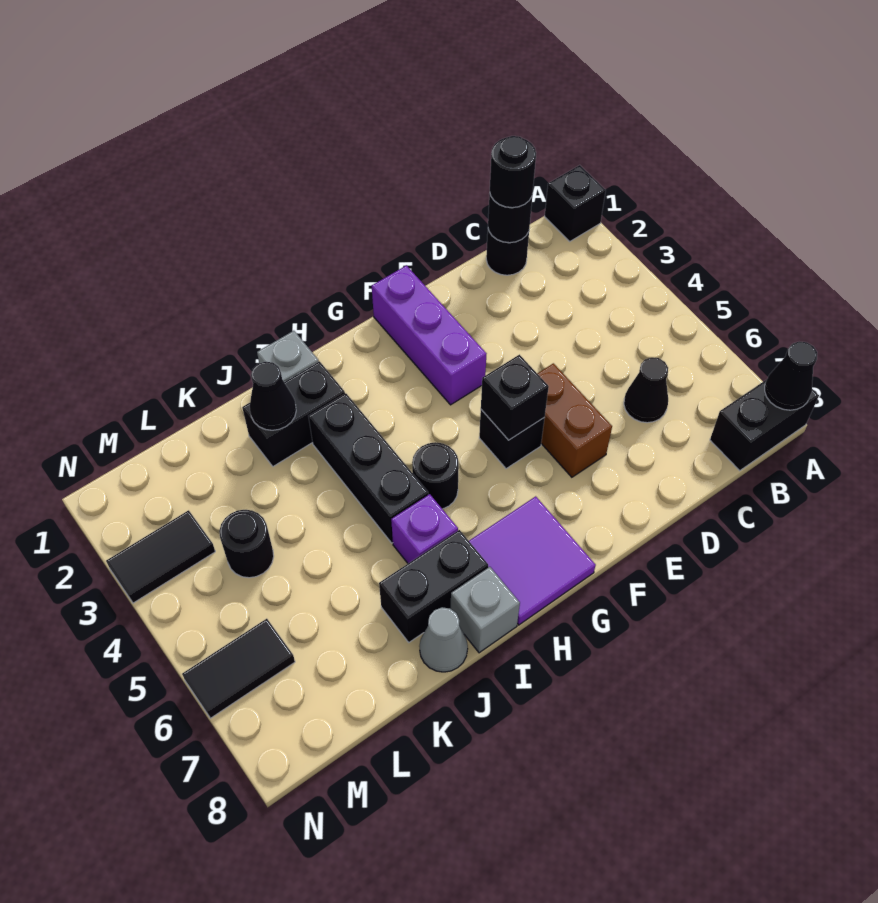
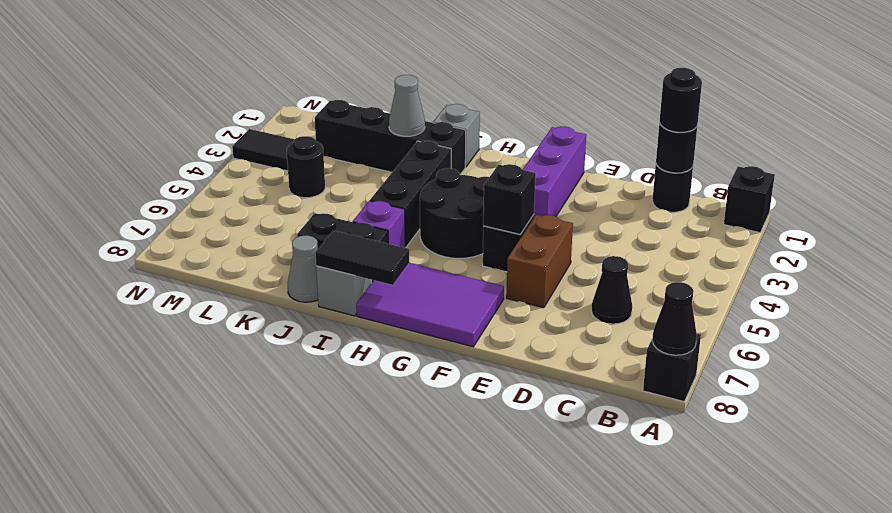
black brick A8:B8 level 1 -> black brick A8 level 1
purple tile G7:H8 level 1 -> purple tile F7:H8 level 1
black round brick H5 level 1 -> black round brick G4:H5 level 1
black brick I2:J2 level 1 -> black brick I2:L2 level 1
black cone J2 level 2 -> grey cone J2 level 2
black tile M6:N6 level 1 -> black tile H8:I8 level 2

